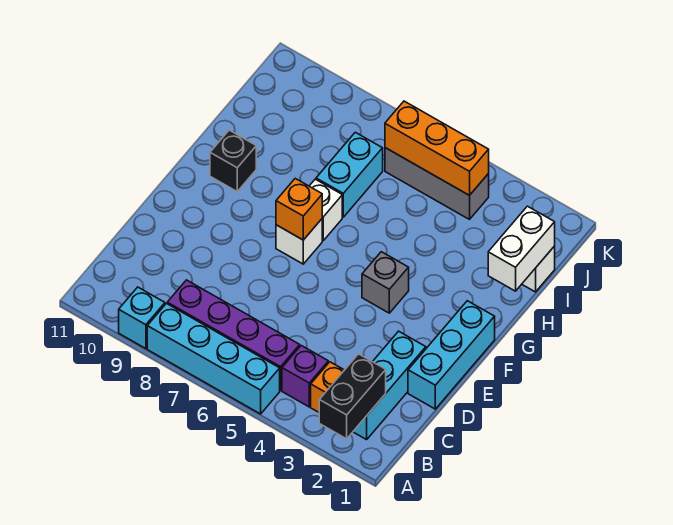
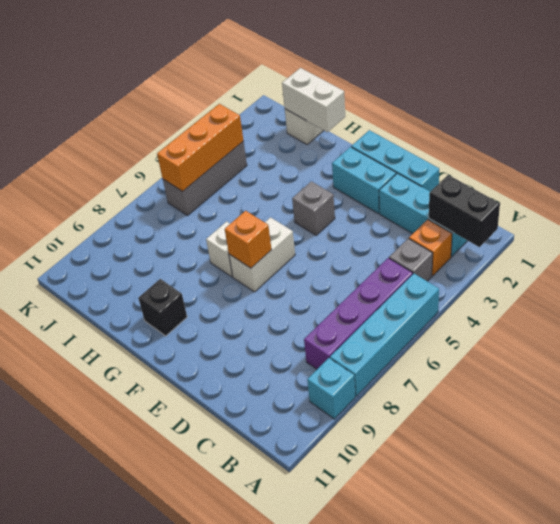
purple brick B4 level 1 -> grey brick B4 level 1
white brick F7 level 1 -> white brick F6:F7 level 1
cyan brick H7:I7 level 1 -> cyan brick E2:F2 level 1

